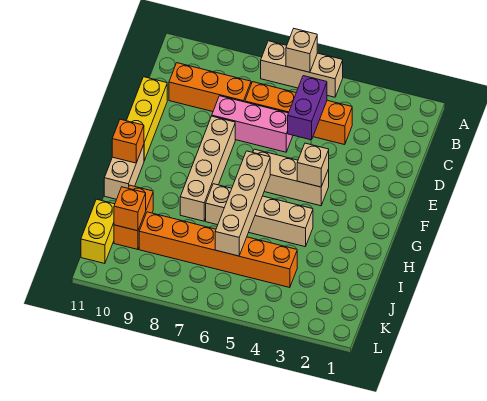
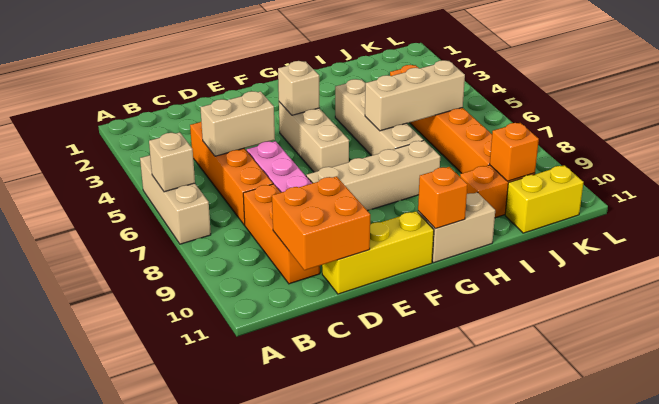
purple brick C5:D5 level 2 -> tan brick C5:D5 level 2
none -> orange brick C10:D11 level 2
tan brick G6:J6 level 2 -> tan brick H6:J6 level 2

